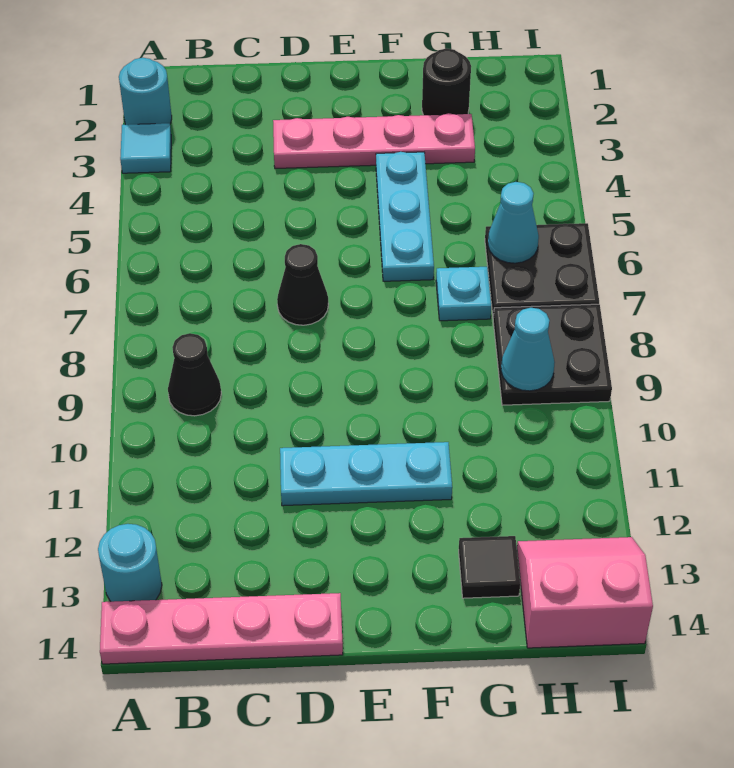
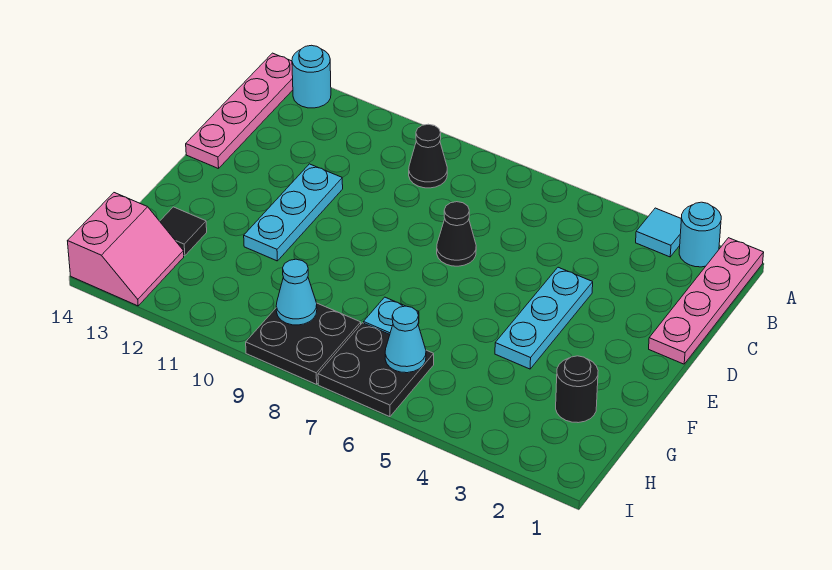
pink plate D3:G3 level 1 -> pink plate A1:D1 level 1
cyan plate F4:F6 level 1 -> cyan plate D4:F4 level 1

